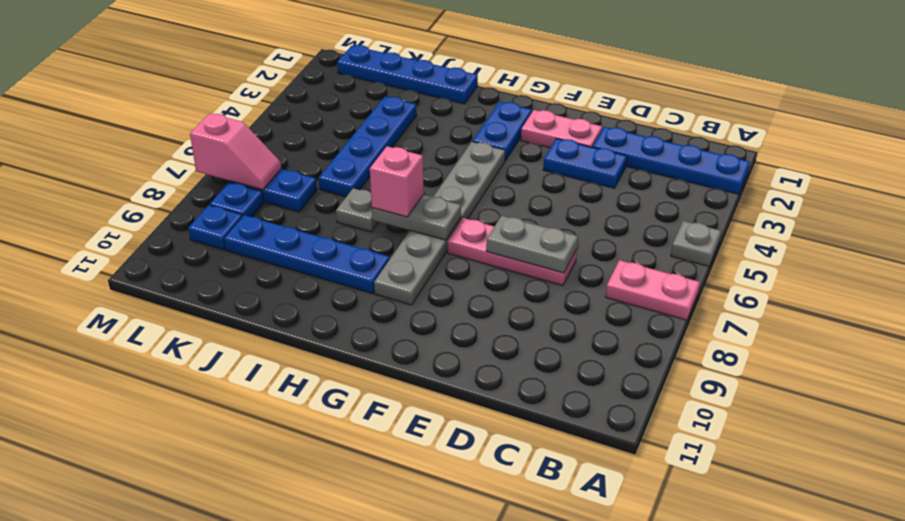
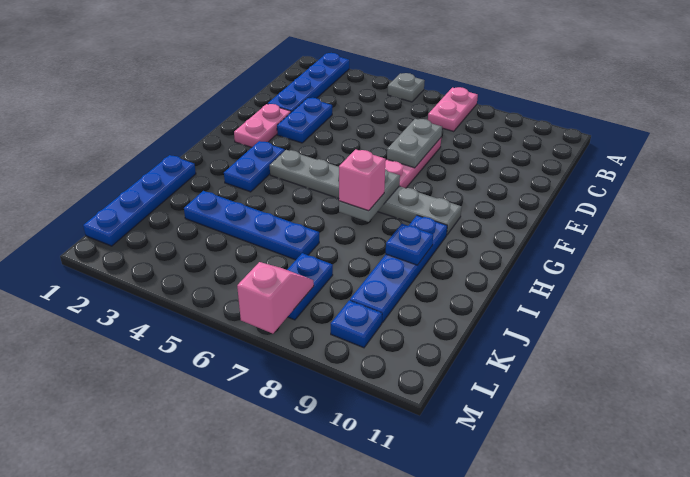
blue plate G2:G3 level 1 -> blue plate G3:H3 level 1
grey plate I7 level 1 -> none
blue plate L8 level 1 -> blue plate I9 level 2

